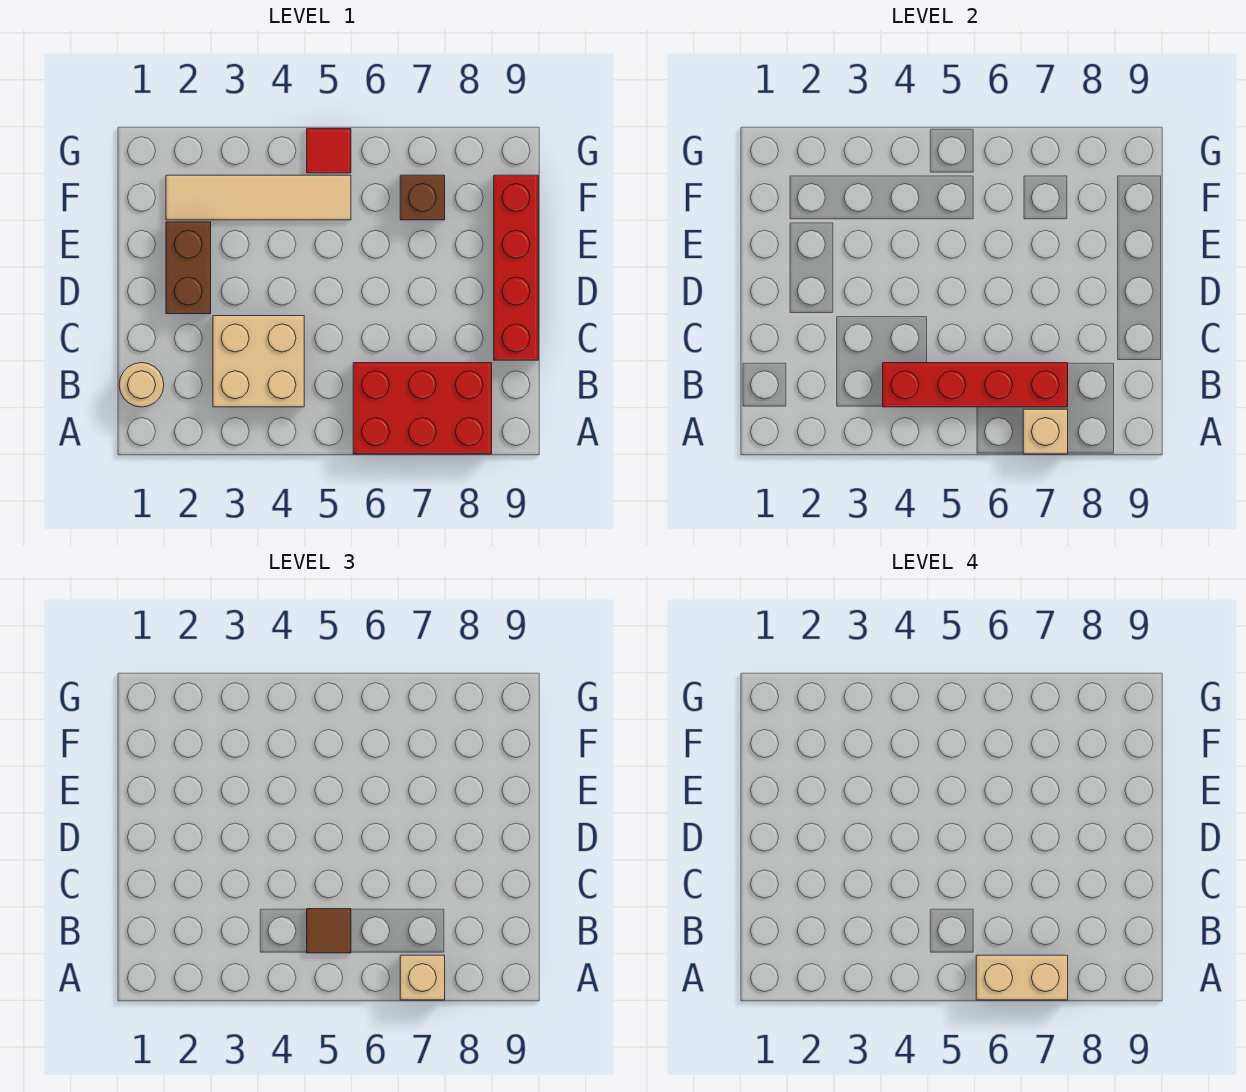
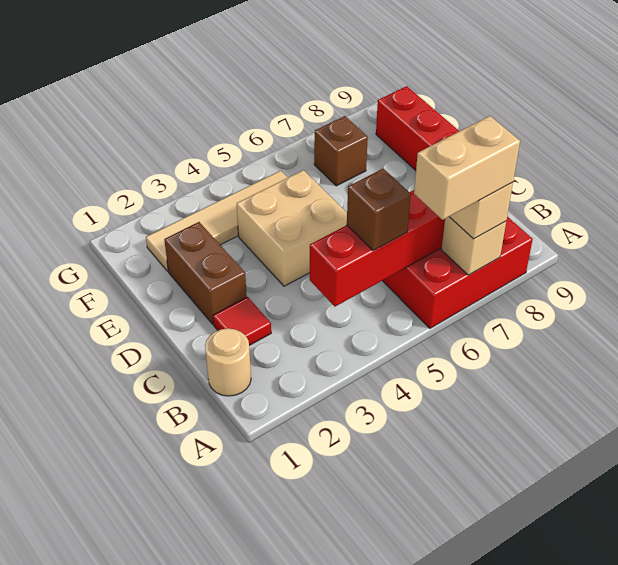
tan brick B3:C4 level 1 -> tan brick D4:E5 level 1
brown tile B5 level 3 -> brown brick B5 level 3
red tile G5 level 1 -> red tile C2 level 1

